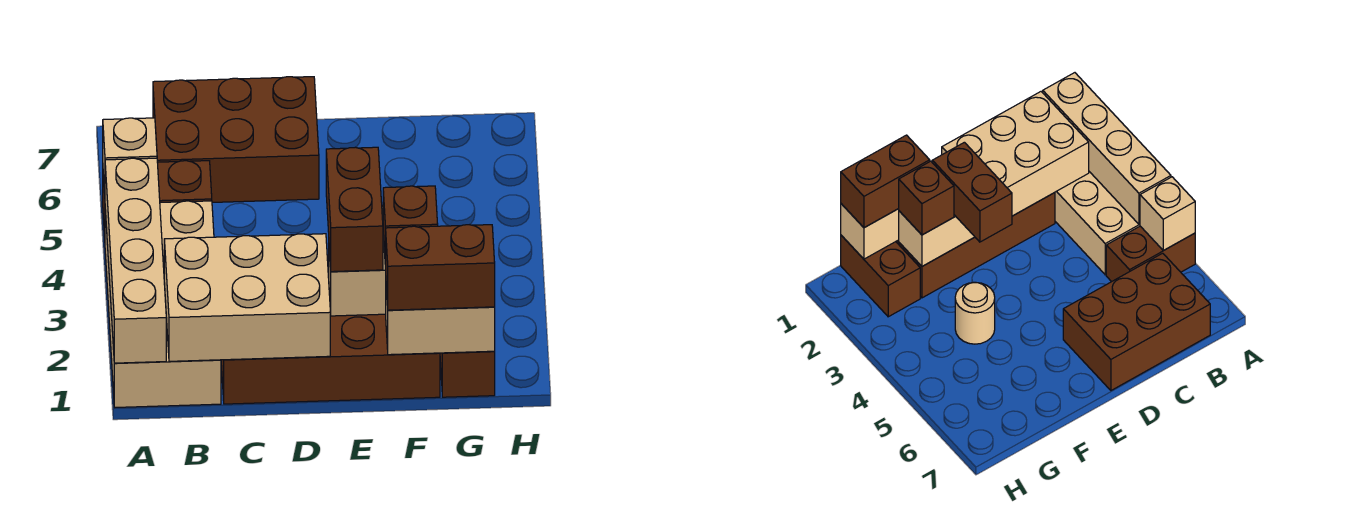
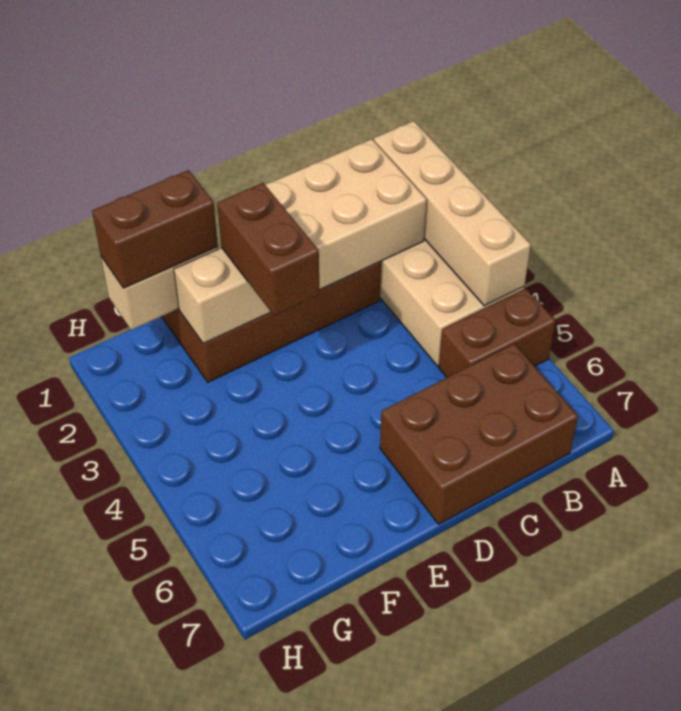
tan brick A5 level 2 -> none
brown brick F2 level 3 -> none
tan round brick F4 level 1 -> none
brown brick G1:G2 level 1 -> none

